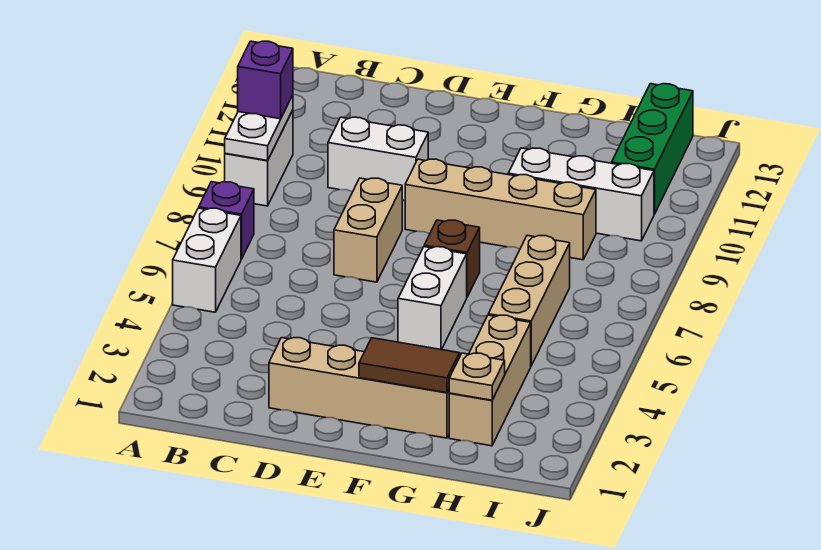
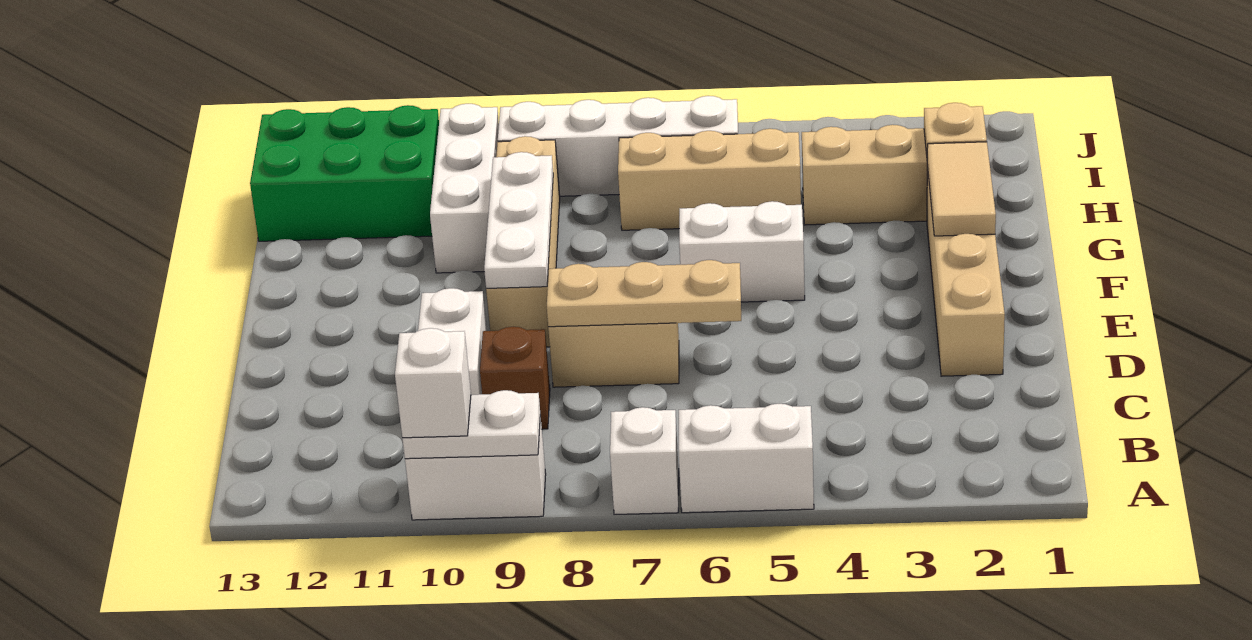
purple brick A7 level 1 -> white brick A7 level 1
purple brick A10 level 3 -> white brick A10 level 3
none -> tan plate D6:D8 level 2
none -> white plate E9:G9 level 2
brown tile F2:G2 level 2 -> tan tile F2:G2 level 2
brown brick F7 level 1 -> brown brick C9 level 1
none -> white brick I6:I9 level 1
green brick I11:I13 level 1 -> green brick H11:I13 level 1

